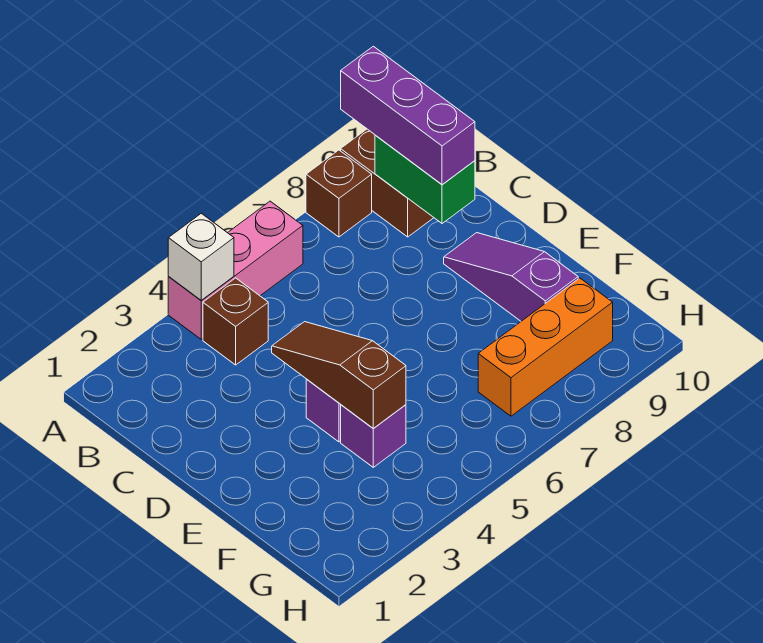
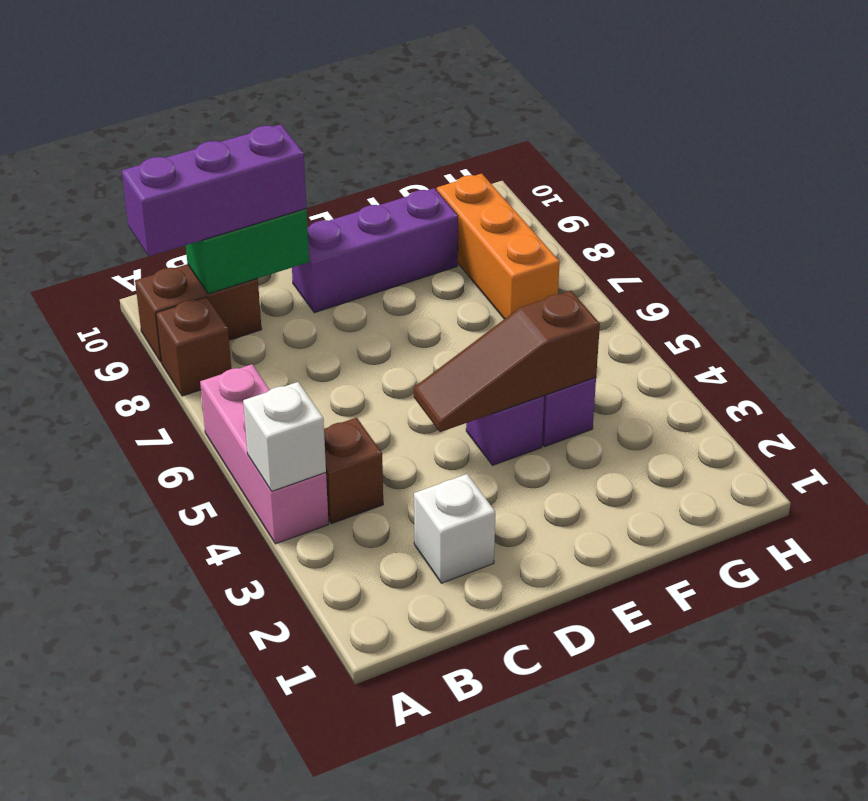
none -> white brick C2 level 1
purple slope D9:F9 level 1 top F -> purple brick D9:F9 level 1

